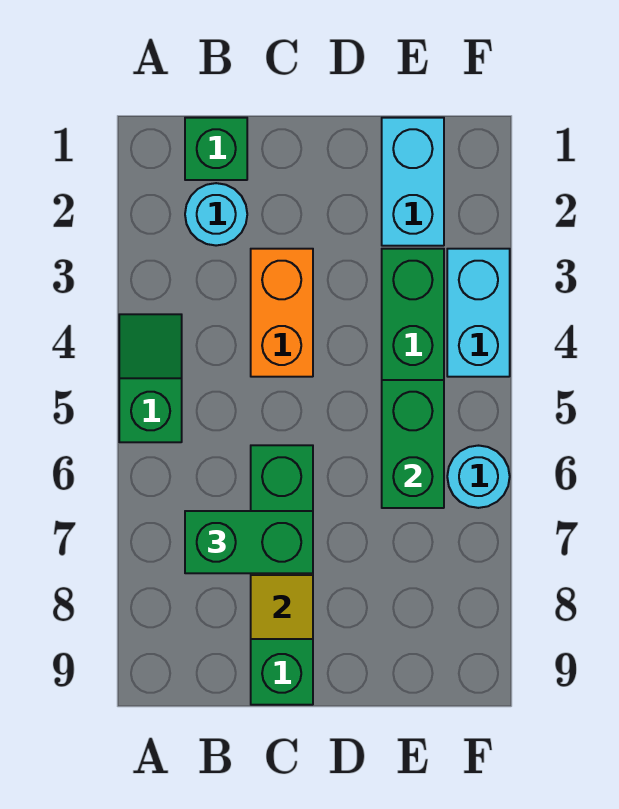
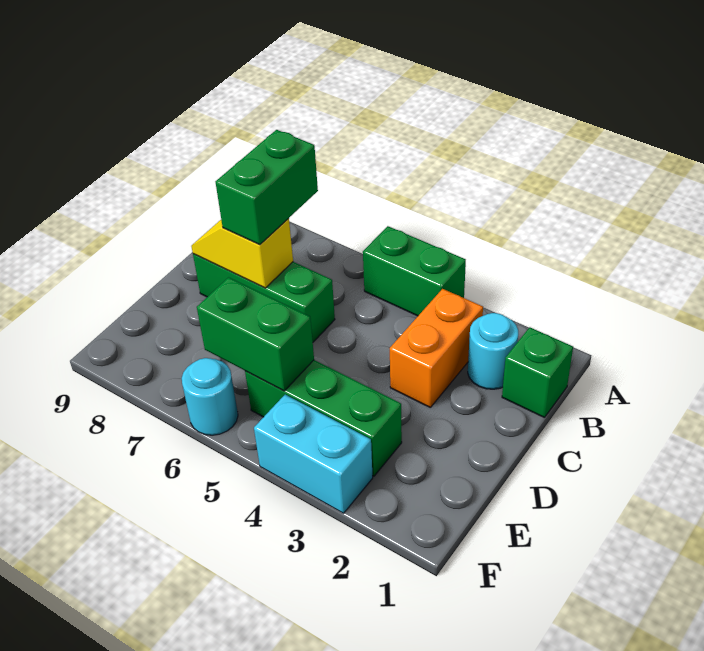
green slope A4:A5 level 1 top 5 -> green brick A4:A5 level 1
orange brick C3:C4 level 1 -> orange brick B3:C3 level 1
green brick C6:C9 level 1 -> green brick C6:C8 level 1
cyan brick E1:E2 level 1 -> none

